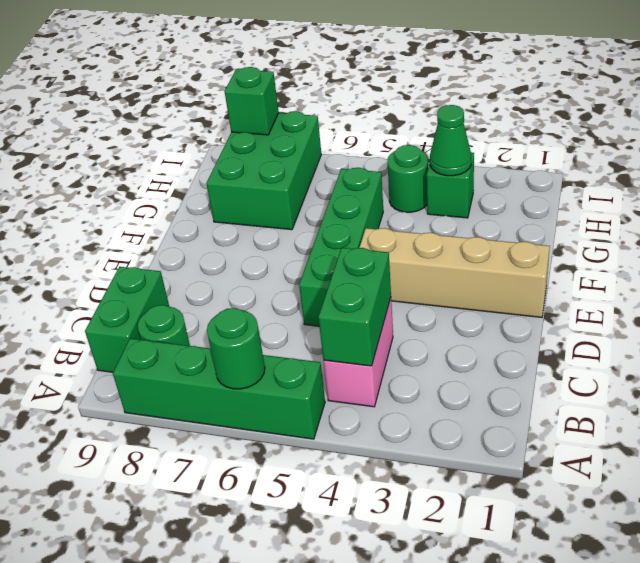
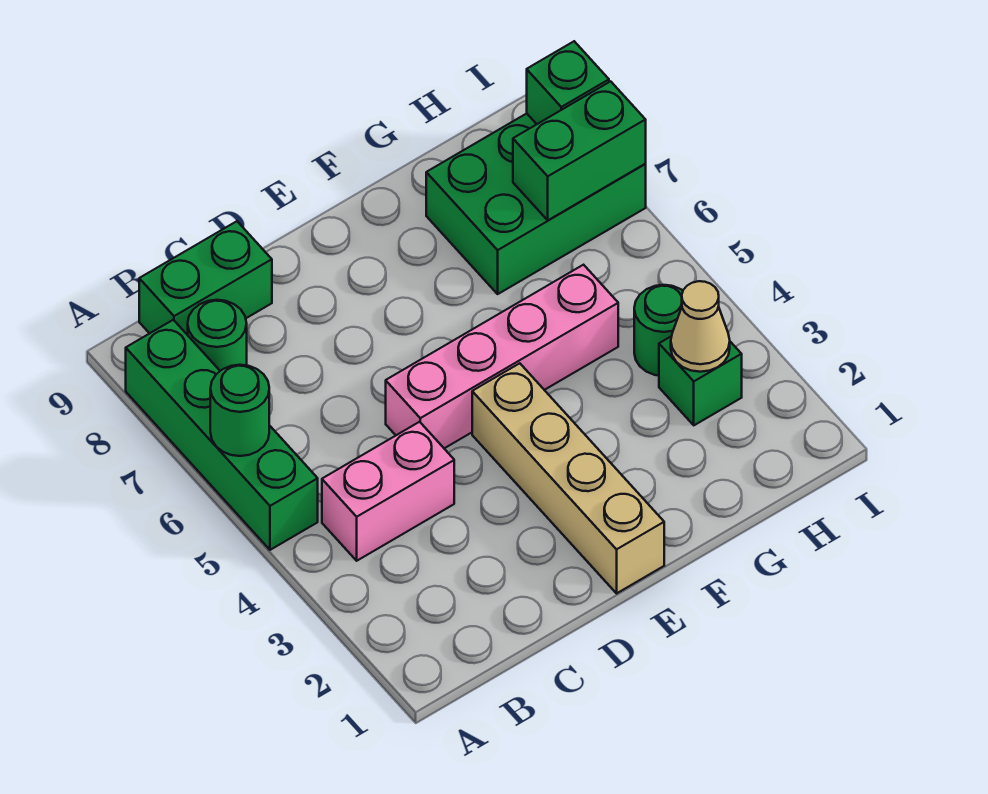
green brick B4:C4 level 2 -> green brick H7:I7 level 2
green brick D5:G5 level 1 -> pink brick D5:G5 level 1
green cone H3 level 2 -> tan cone H3 level 2

